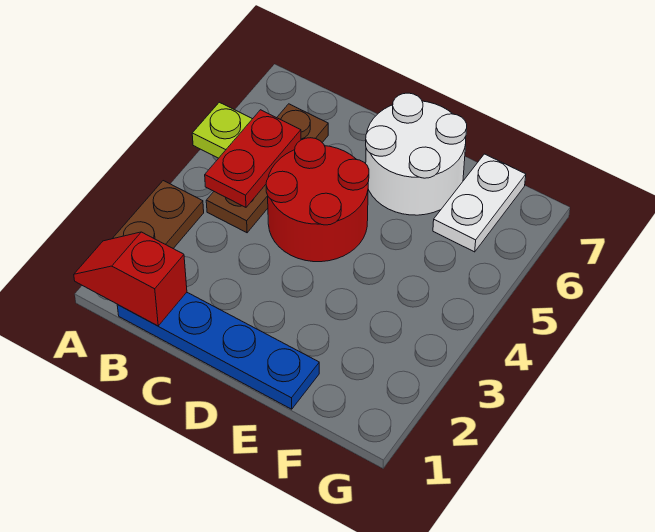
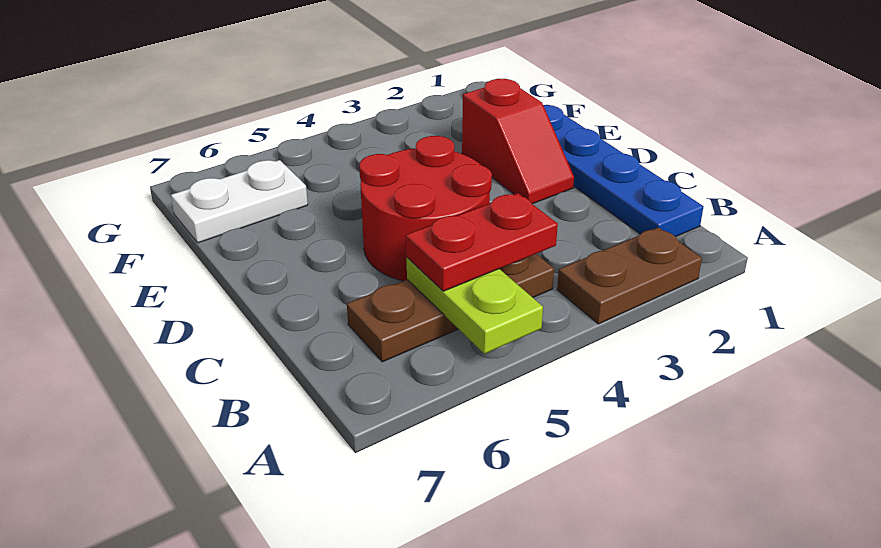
red slope A1:B1 level 2 top B -> red slope D2:E2 level 1 top E
white round brick D6:E7 level 1 -> none

